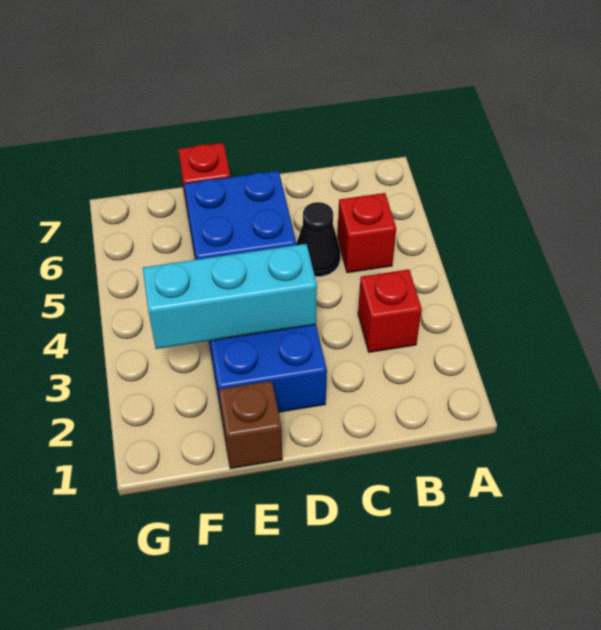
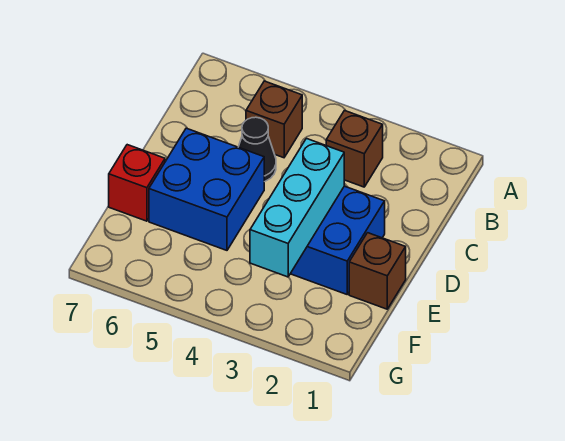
red brick B3 level 1 -> brown brick B3 level 1
red brick B5 level 1 -> brown brick B5 level 1

